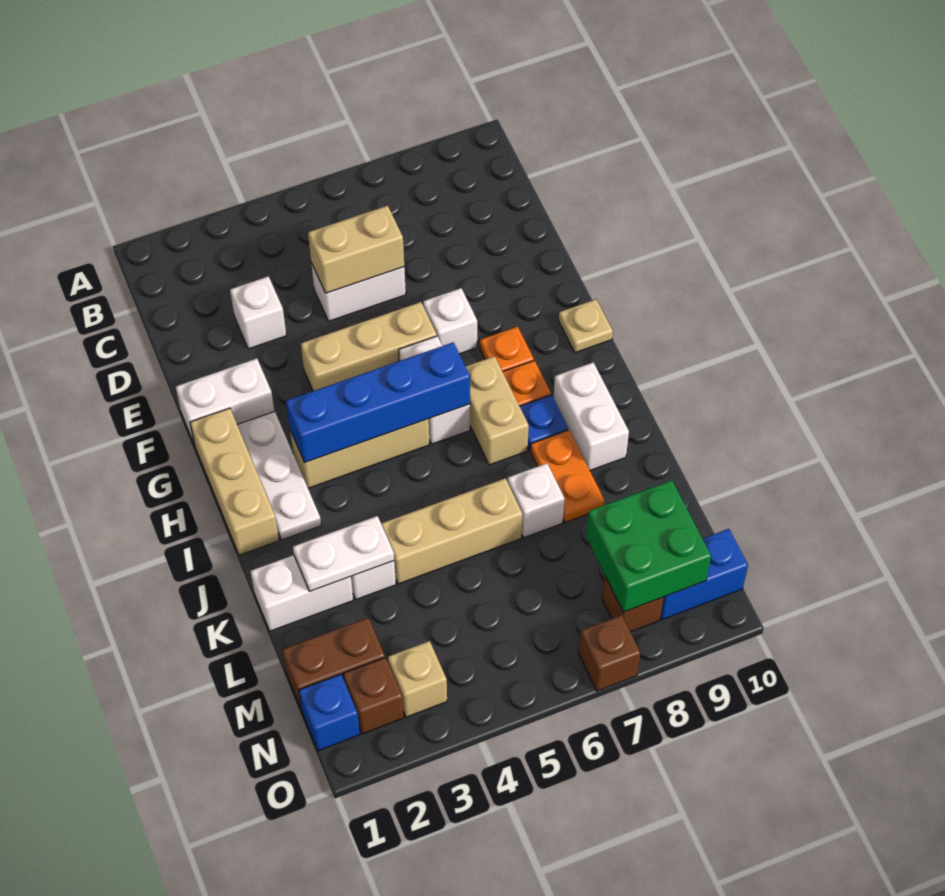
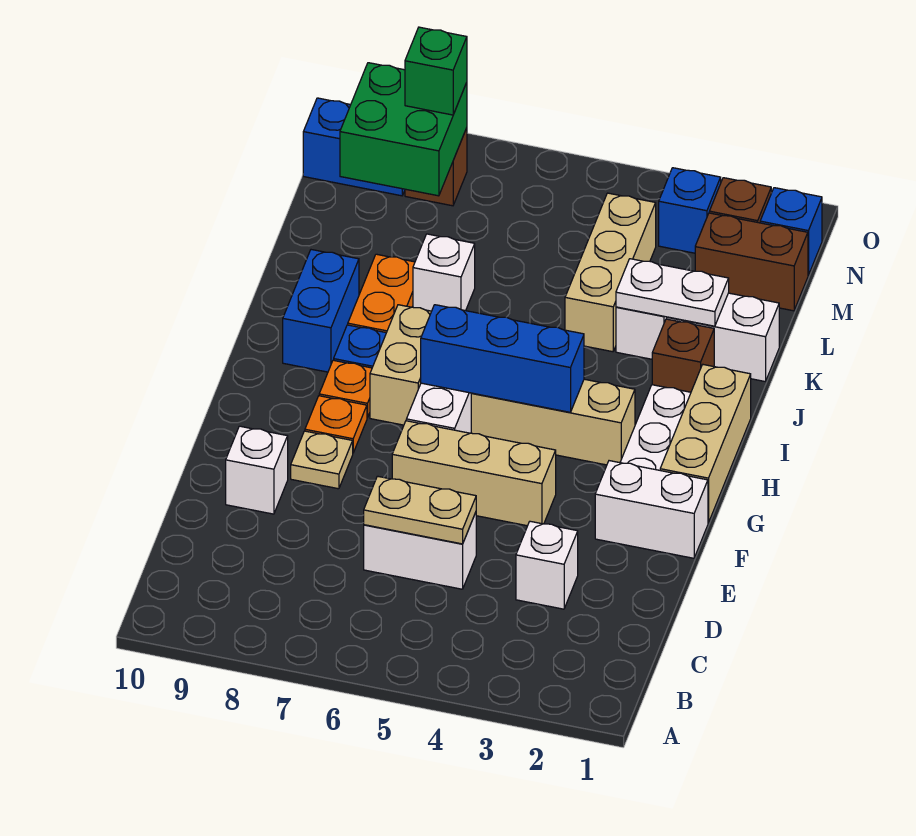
tan brick D5:D6 level 2 -> tan plate D5:D6 level 2
white brick F7 level 1 -> white brick E9 level 1
tan plate G10 level 1 -> tan plate F8 level 1
blue brick H3:H6 level 2 -> blue brick H4:H6 level 2
white brick I9:J9 level 1 -> blue brick I9:J9 level 1
tan brick K4:K6 level 1 -> tan brick K4:M4 level 1
tan brick N3 level 1 -> blue brick N3 level 1
none -> green brick N8 level 3
brown brick O7 level 1 -> brown brick J2 level 1

